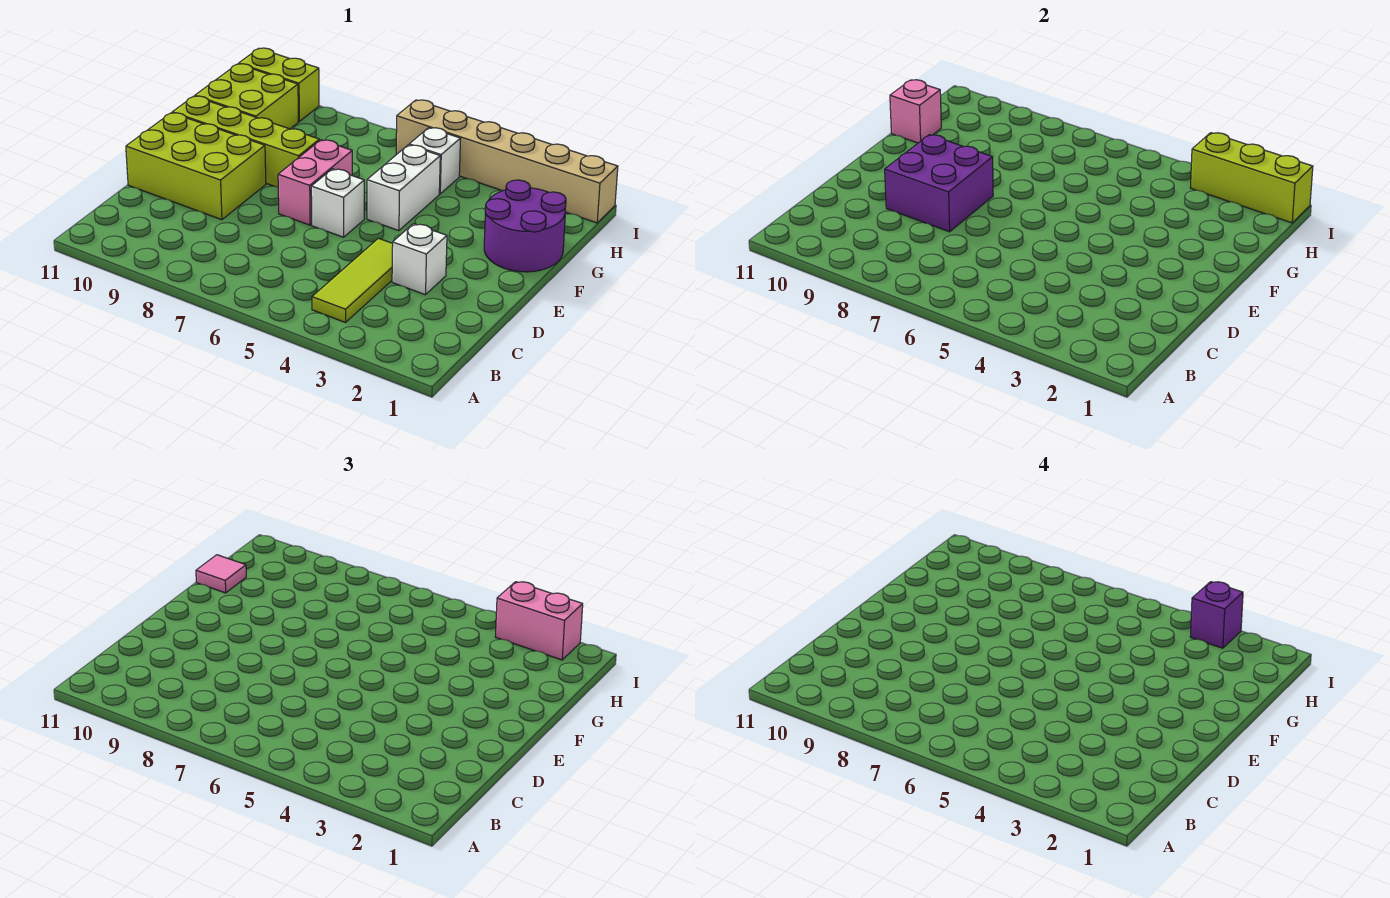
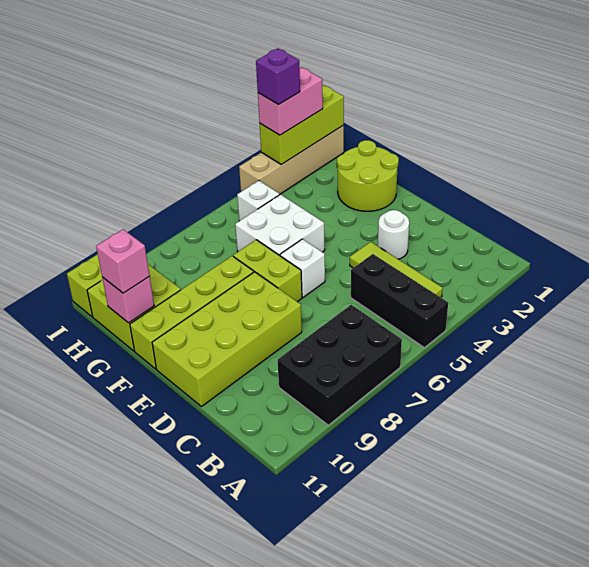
none -> black brick A5:C5 level 1
none -> black brick A7:B9 level 1
white brick D3 level 1 -> white round brick D3 level 1
purple brick D8:E9 level 2 -> none
lime brick D9:E11 level 1 -> lime brick D8:E11 level 1
pink brick E7:F7 level 1 -> lime brick E7:F7 level 1
purple round brick F1:G2 level 1 -> lime round brick F1:G2 level 1
white brick F5:G5 level 1 -> white brick F5:G6 level 1
pink tile G11 level 3 -> pink brick G11 level 3
tan brick I1:I6 level 1 -> tan brick I1:I4 level 1

